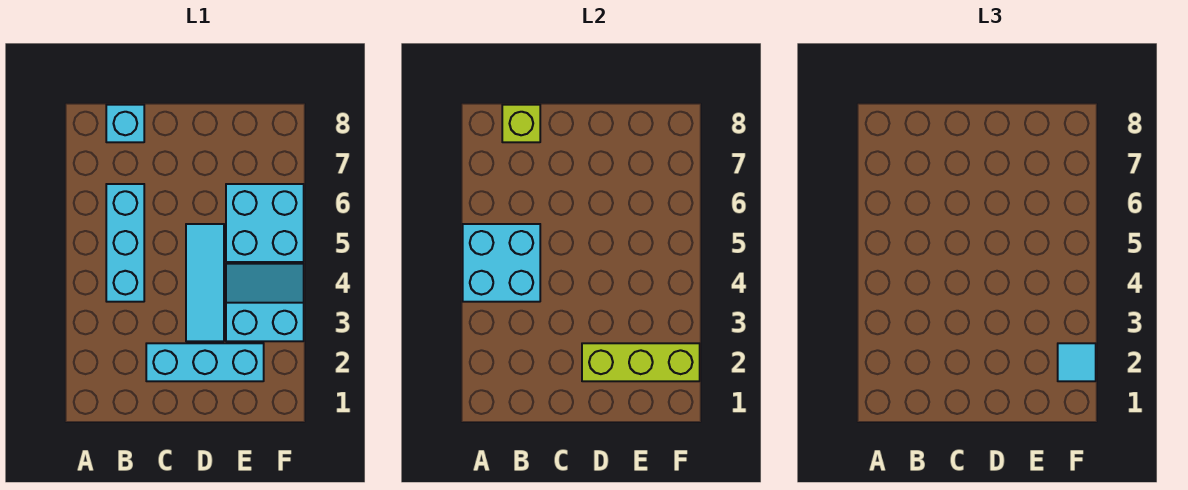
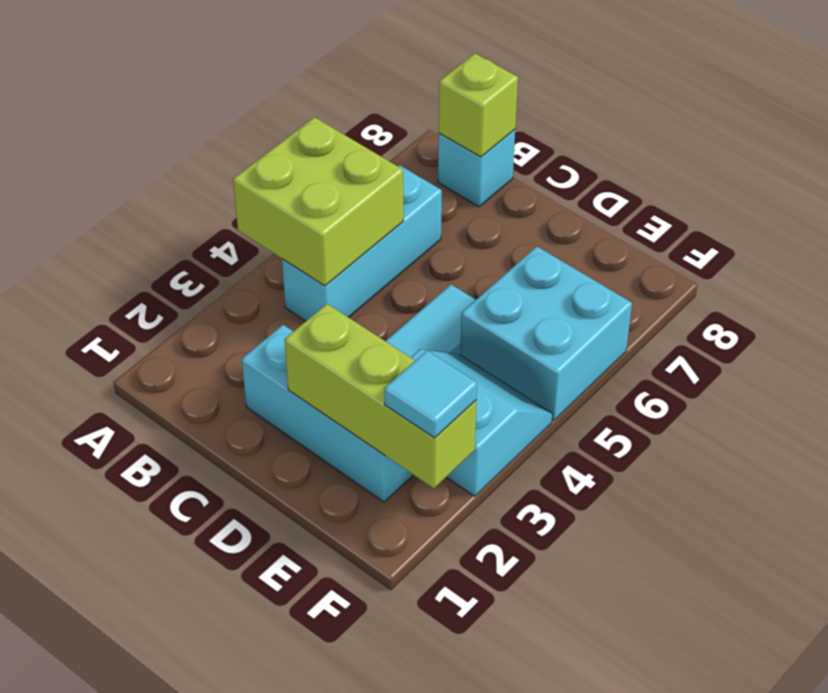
cyan brick A4:B5 level 2 -> lime brick A4:B5 level 2

